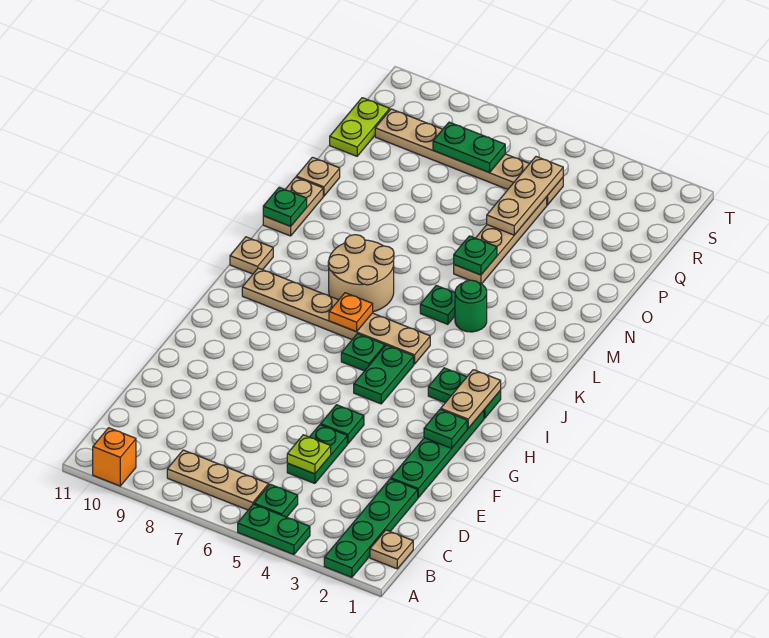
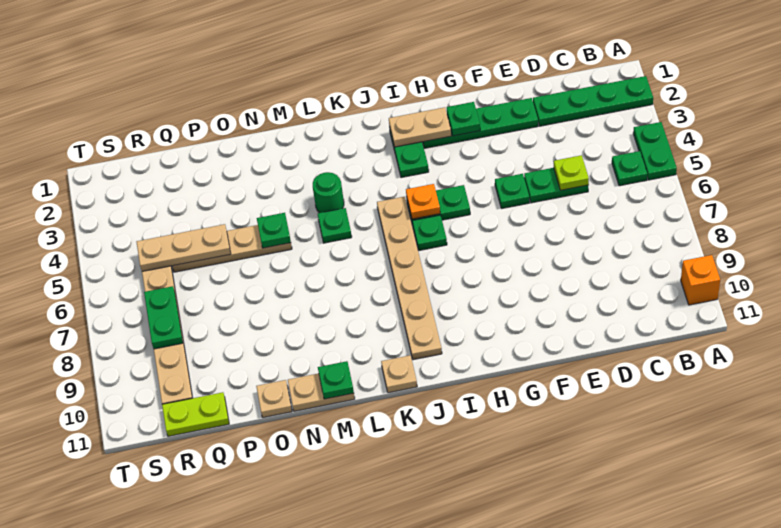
tan plate B1 level 1 -> none
tan plate B6:B8 level 1 -> none
orange plate J7 level 2 -> orange plate I5 level 2
tan round brick K7:L8 level 1 -> none

